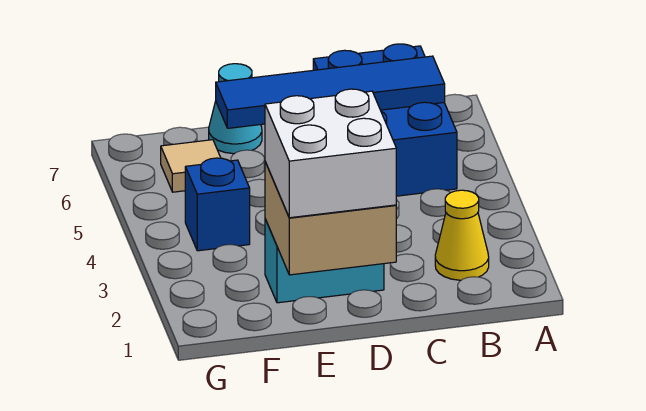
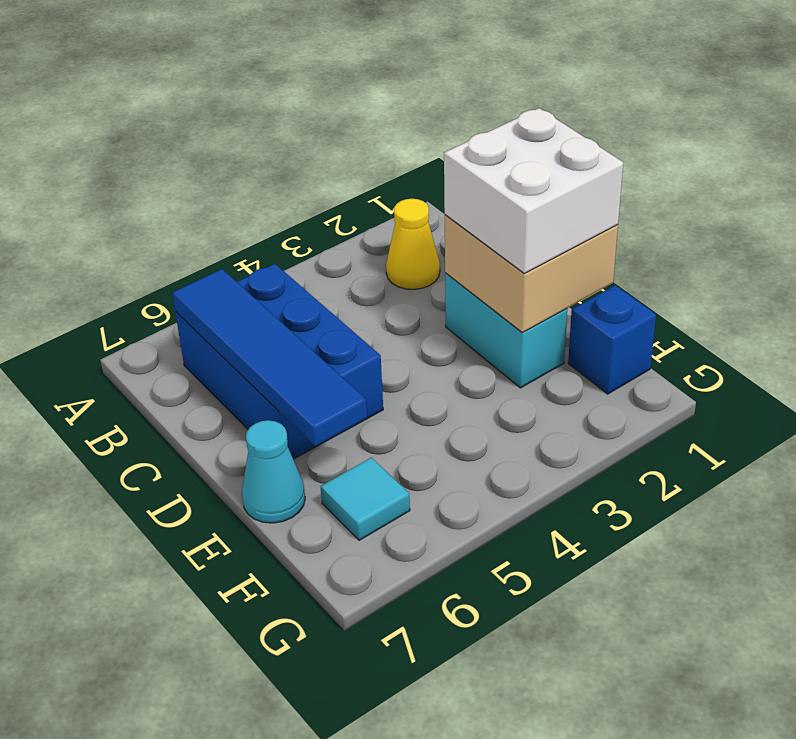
blue brick B5:C7 level 1 -> blue brick B5:D6 level 1
blue brick F4 level 1 -> blue brick F1 level 1
tan tile F6 level 1 -> cyan tile F6 level 1

